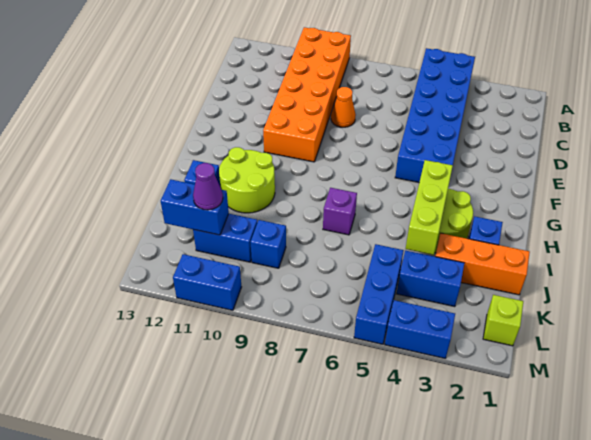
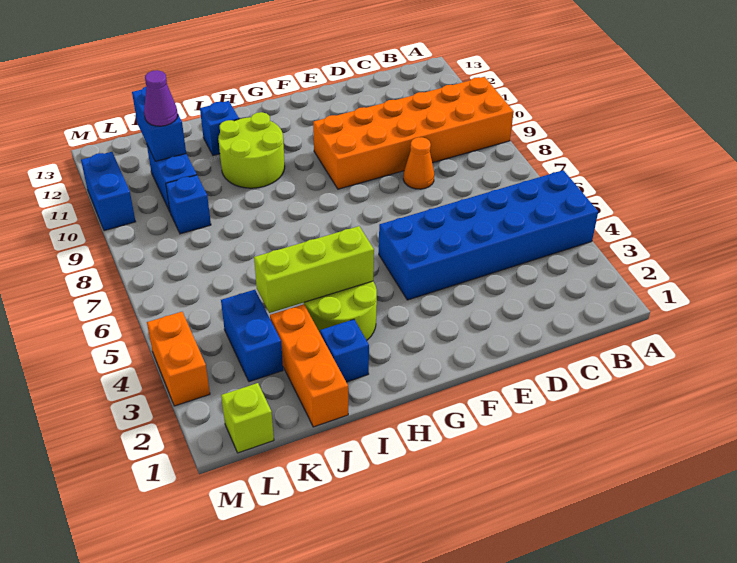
purple brick I7 level 1 -> none
blue brick K5:M5 level 1 -> none
blue brick M3:M4 level 1 -> orange brick M3:M4 level 1

